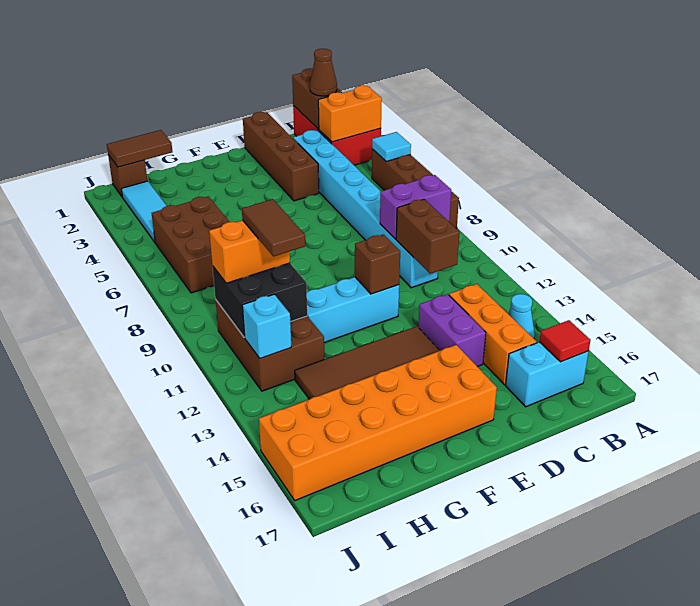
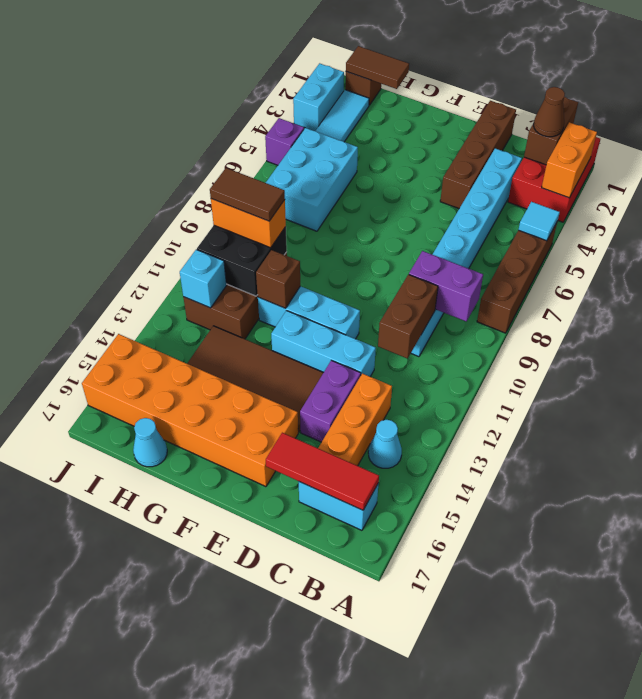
orange brick A3:B3 level 2 -> orange brick A2:A3 level 2
red tile B16 level 2 -> red tile B16:D16 level 2
none -> cyan brick D12:F12 level 1
brown brick E11 level 2 -> brown brick G11 level 2
brown brick H5:I7 level 1 -> cyan brick H5:I7 level 1
brown tile H10:H11 level 4 -> brown tile H10:I10 level 4
none -> cyan cone H17 level 1
none -> cyan brick J2:J3 level 1
none -> purple brick J5 level 1

